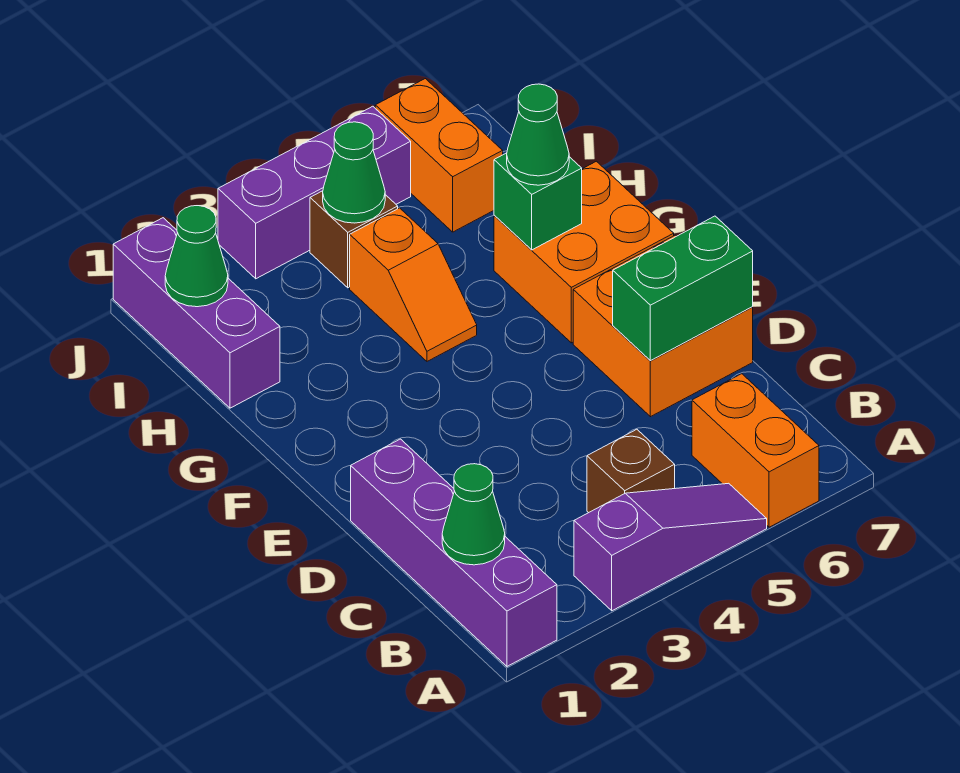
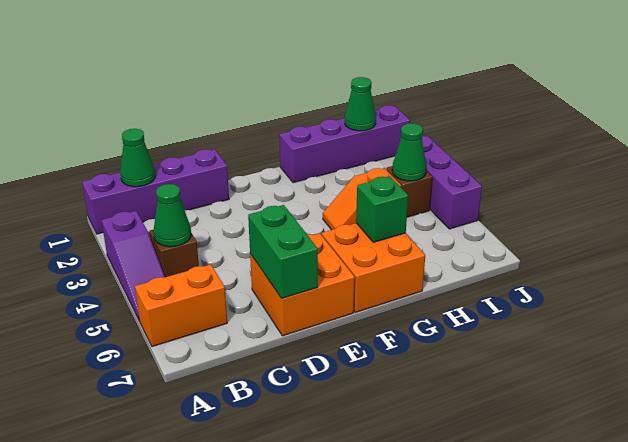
green cone G6 level 3 -> green cone B4 level 2
purple brick H1:J1 level 1 -> purple brick G1:J1 level 1
orange brick I6:J6 level 1 -> none

